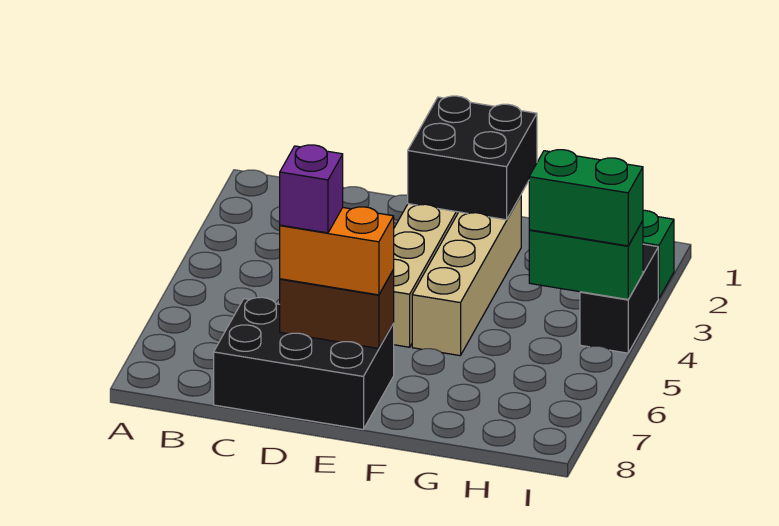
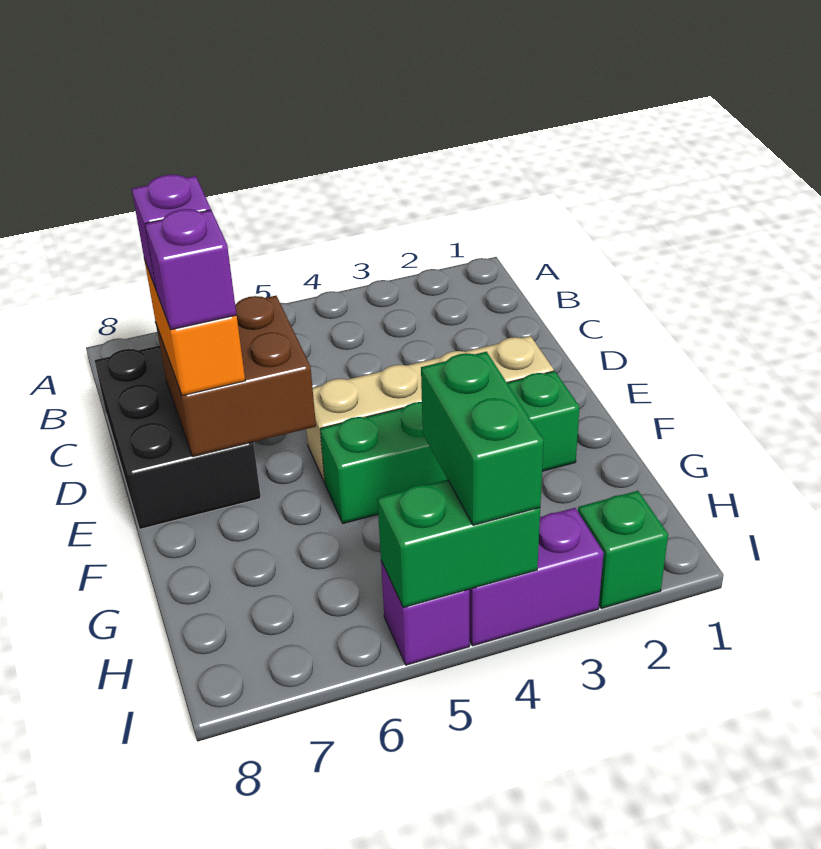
brown brick D7:E7 level 2 -> brown brick D6:E7 level 2
black brick E1:F2 level 2 -> none
none -> purple brick E7 level 4
tan brick F2:F5 level 1 -> green brick F2:F5 level 1
green brick H4:I4 level 2 -> green brick I4:I5 level 2
black brick I3:I4 level 1 -> purple brick I3:I4 level 1
none -> purple brick I5 level 1

